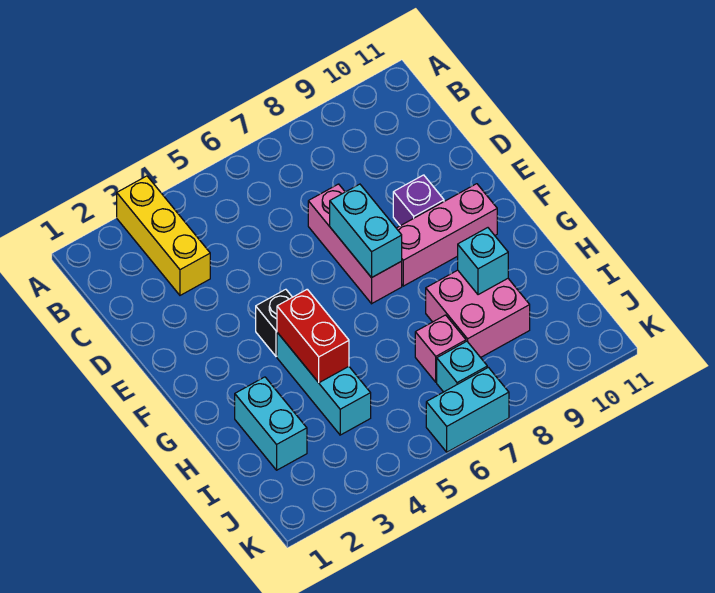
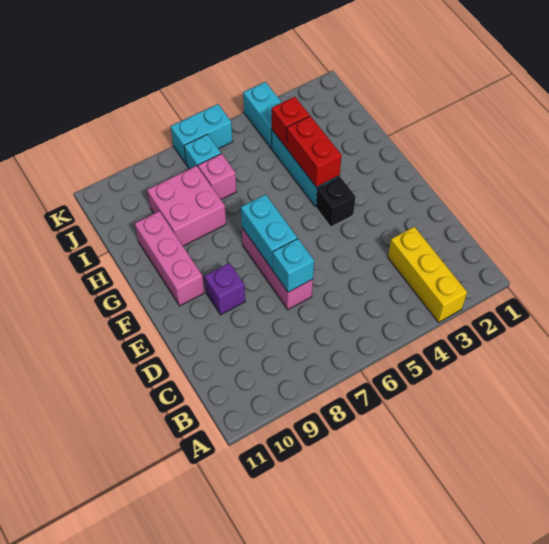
pink brick F8:F10 level 1 -> pink brick F10:H10 level 1
cyan brick H2:I2 level 1 -> cyan brick J4:K4 level 1
cyan brick H9 level 2 -> cyan brick D7 level 2
none -> red brick I4 level 2

